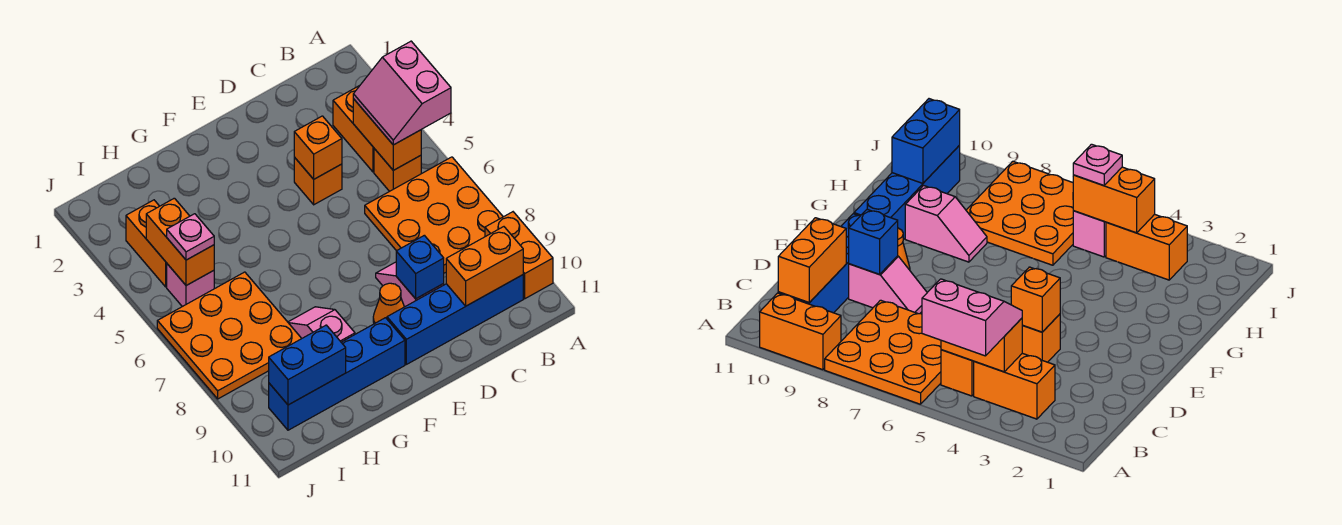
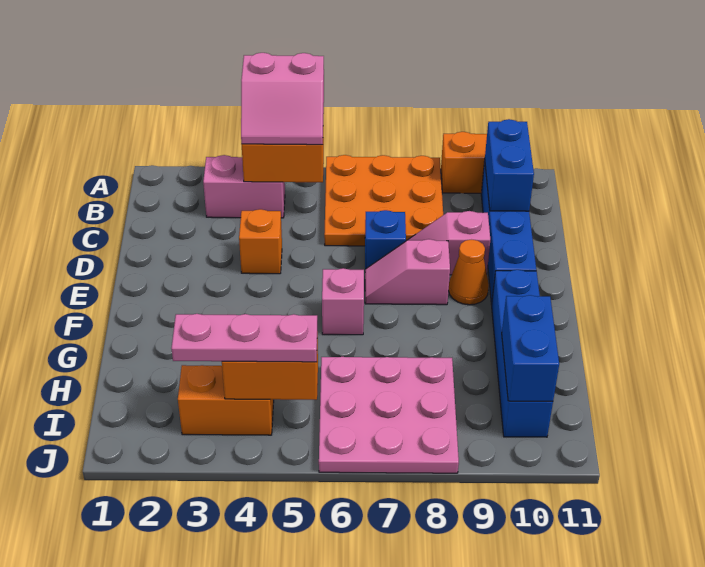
orange brick B3:B4 level 1 -> pink brick B3:B4 level 1
orange brick B5 level 1 -> none
orange brick B10:C10 level 2 -> blue brick B10:C10 level 2
orange brick D4 level 2 -> none
blue brick D9 level 2 -> blue brick D7 level 1
pink slope G8:G9 level 1 top 9 -> pink slope E7:E8 level 1 top 8
orange plate H6:J8 level 1 -> pink plate H6:J8 level 1
pink brick I5 level 1 -> pink brick F6 level 1
pink plate I5 level 3 -> pink plate I3:I5 level 3

